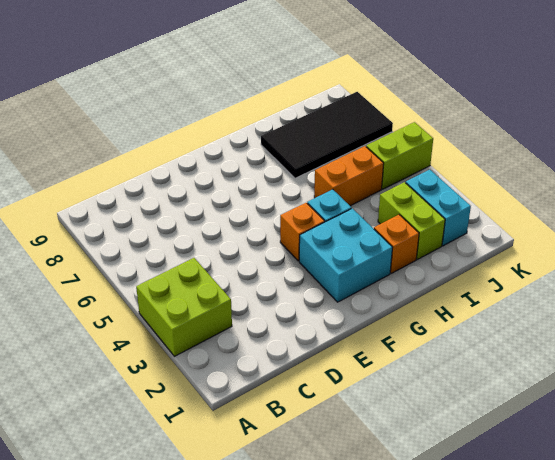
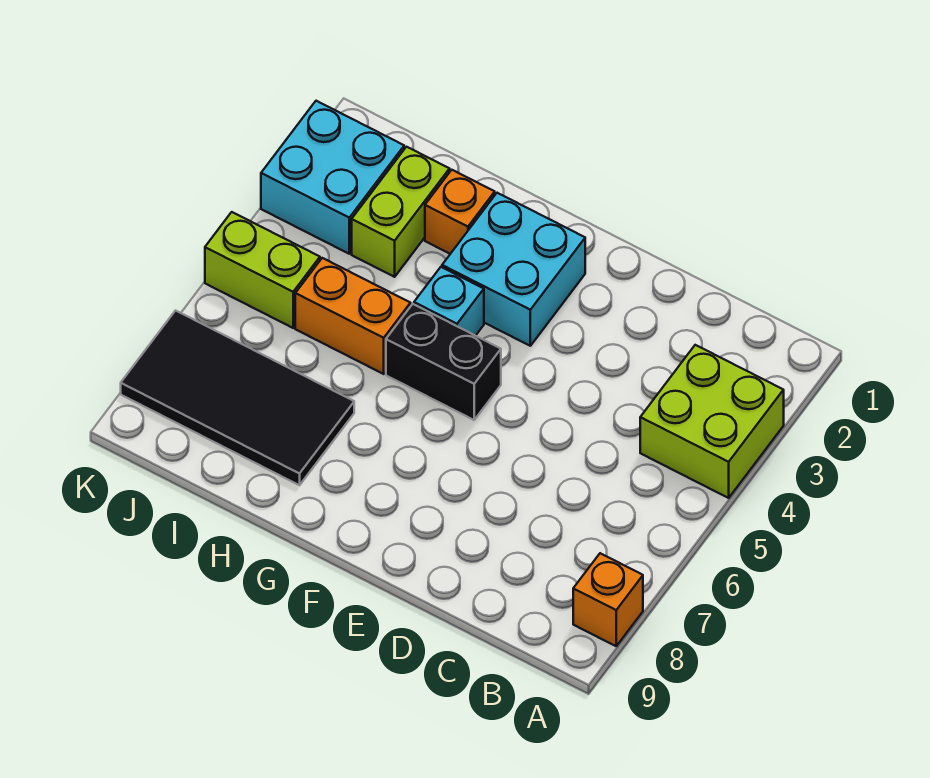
orange brick F4 level 1 -> orange brick A8 level 1
none -> black brick F5:G5 level 1
cyan brick J2:J3 level 1 -> cyan brick J2:K3 level 1

